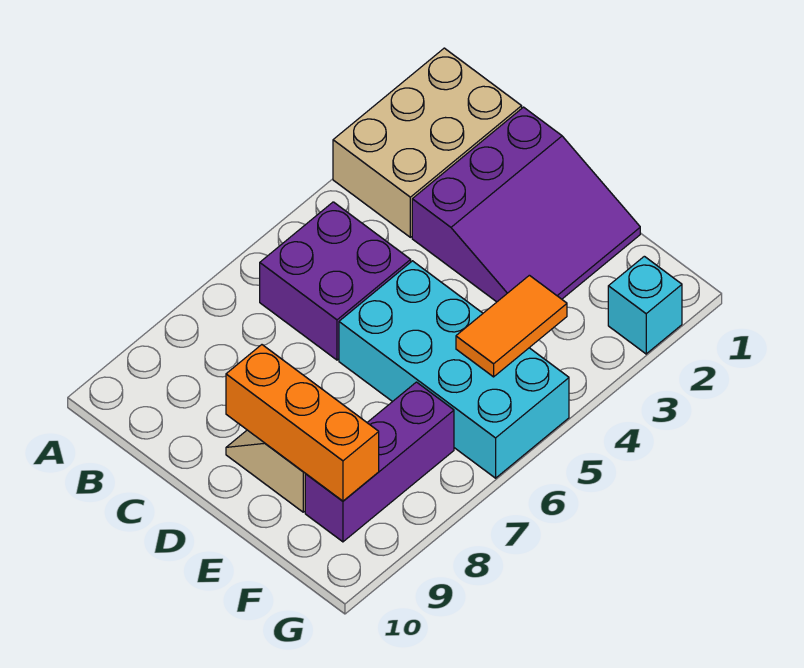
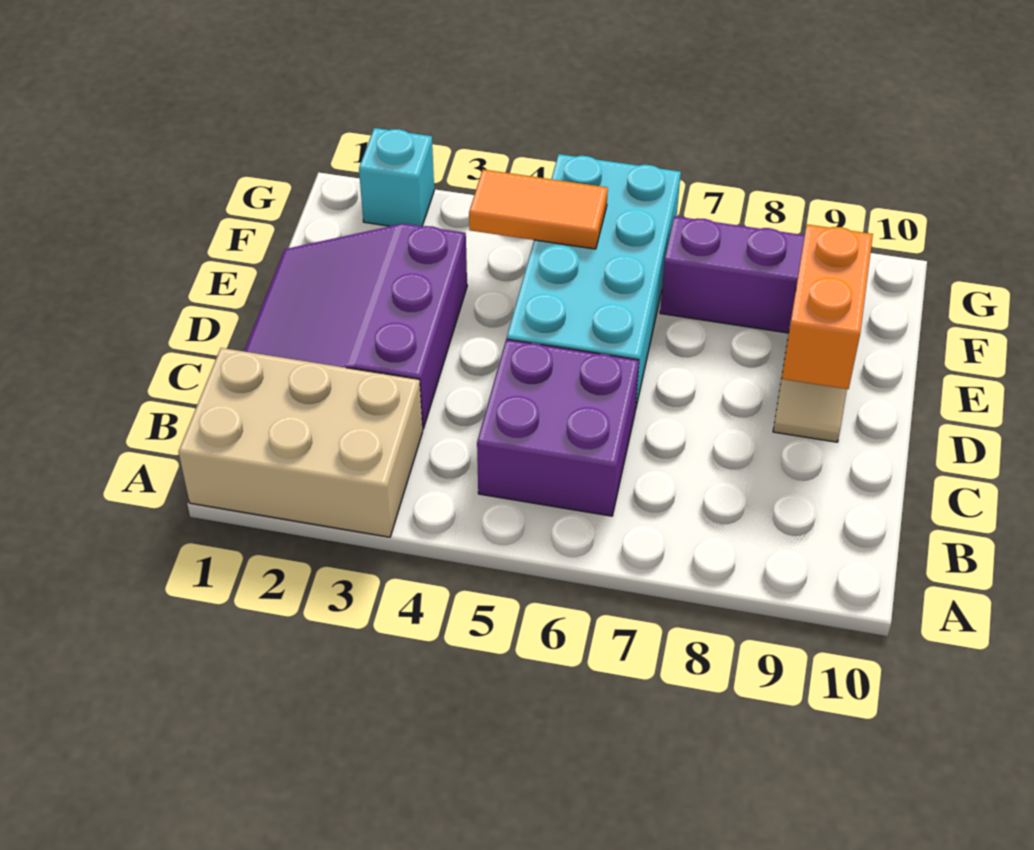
purple slope C1:E3 level 1 top C -> purple slope C1:E3 level 1 top 3
orange brick D9:F9 level 2 -> orange brick D9:E9 level 2

